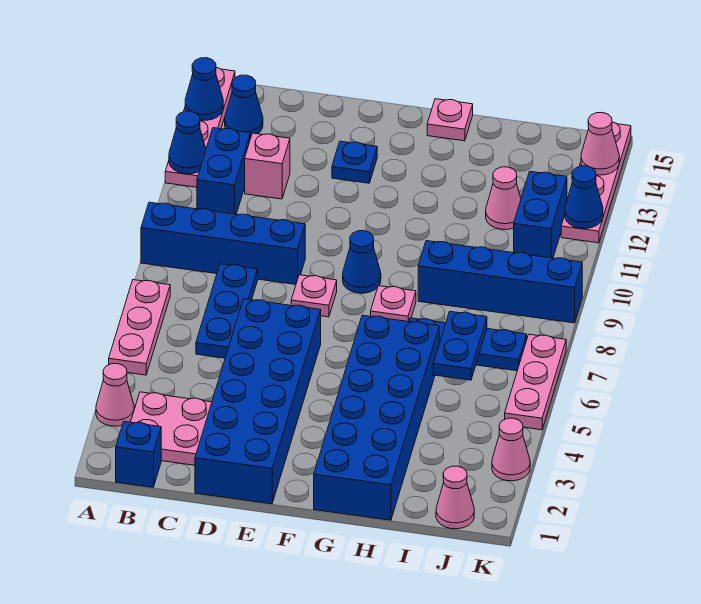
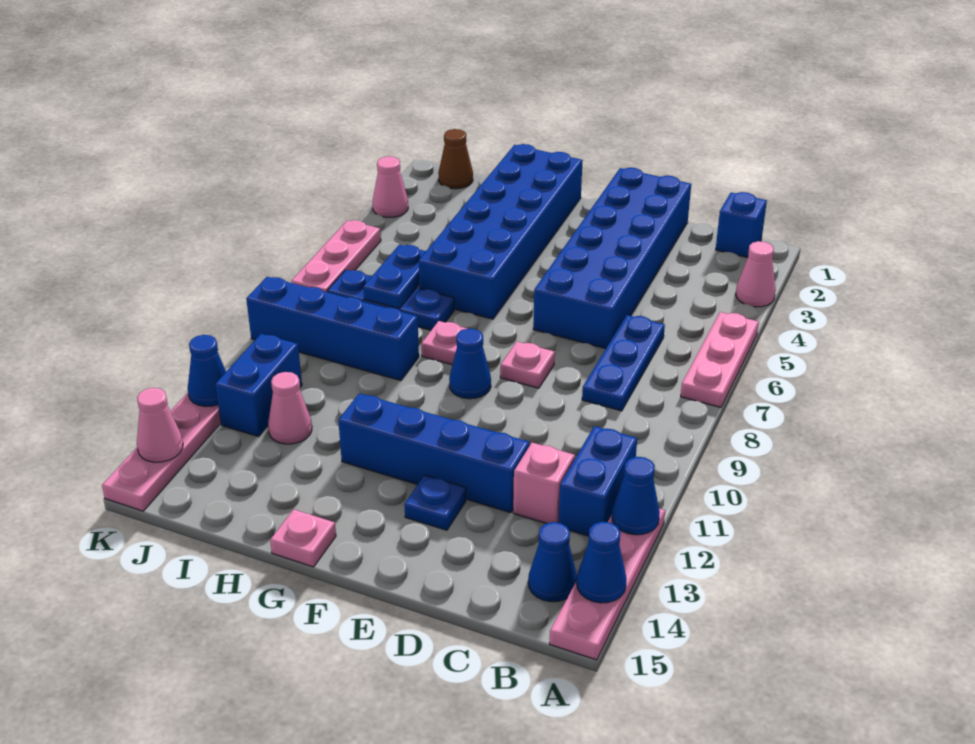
blue brick A9:D9 level 1 -> blue brick D12:G12 level 1
pink plate B2:C3 level 1 -> none
pink cone J1 level 1 -> brown cone J1 level 1

